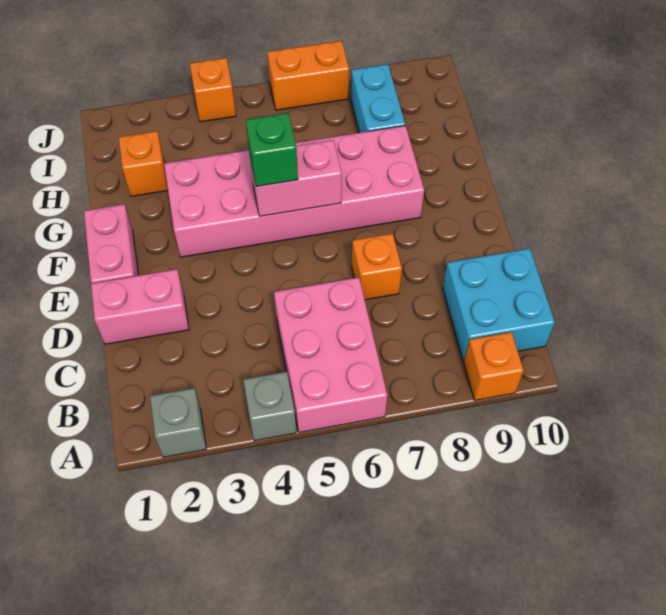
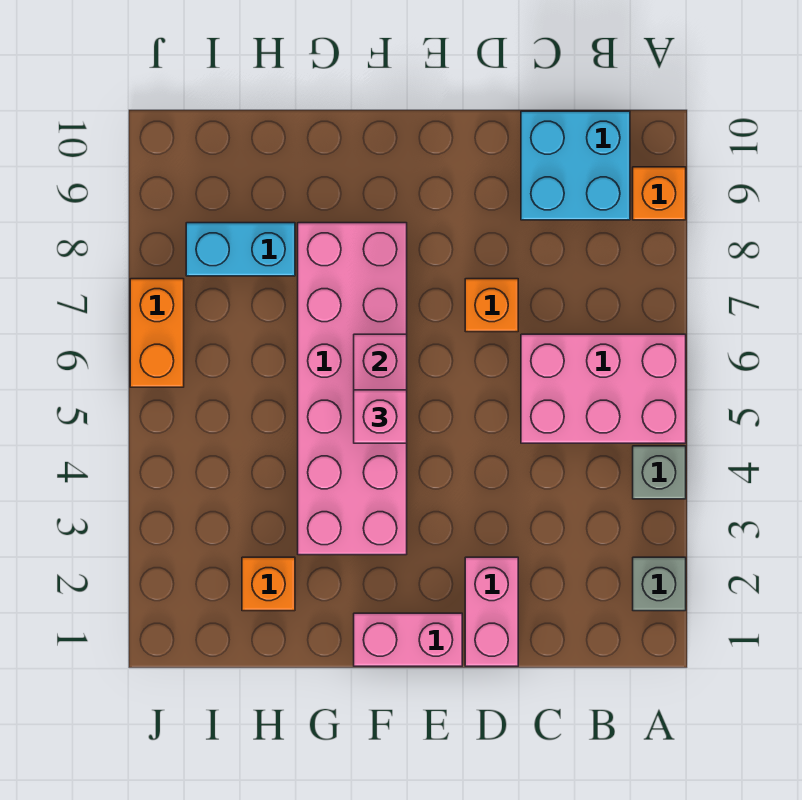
green brick F5 level 3 -> pink brick F5 level 3
orange brick J4 level 1 -> none

